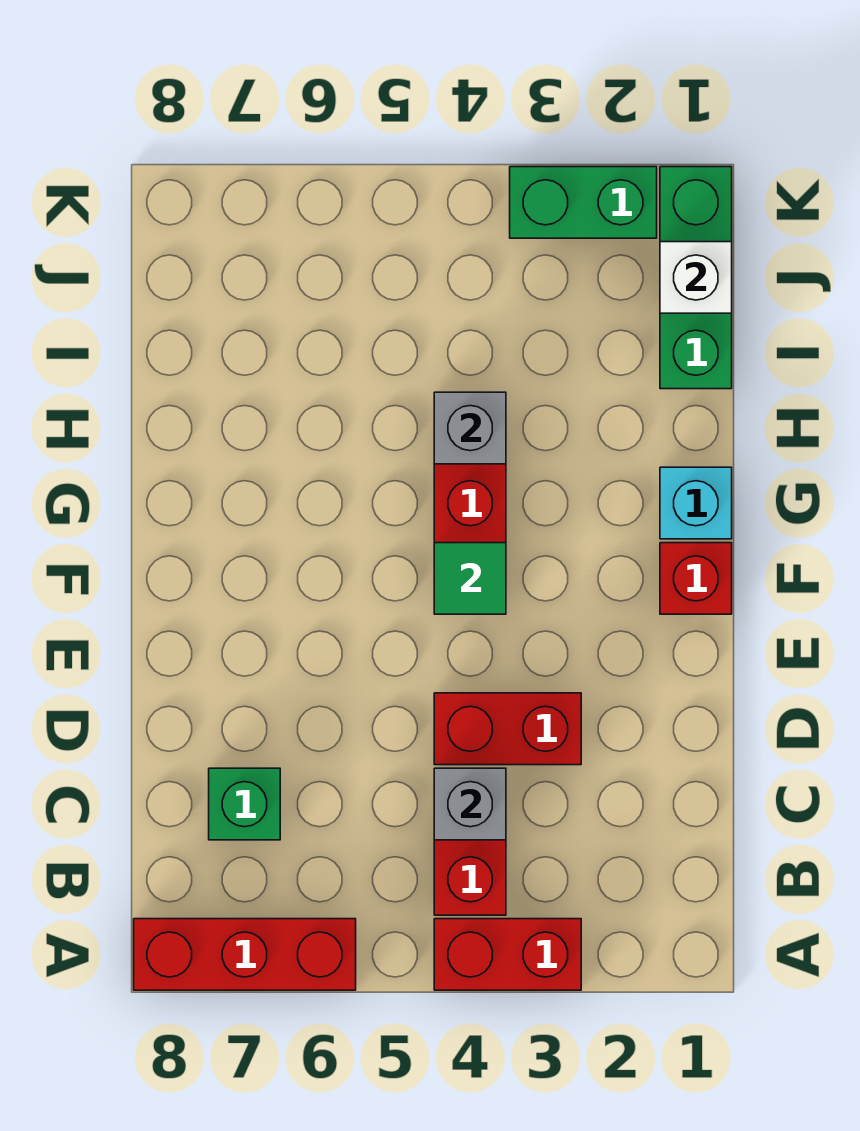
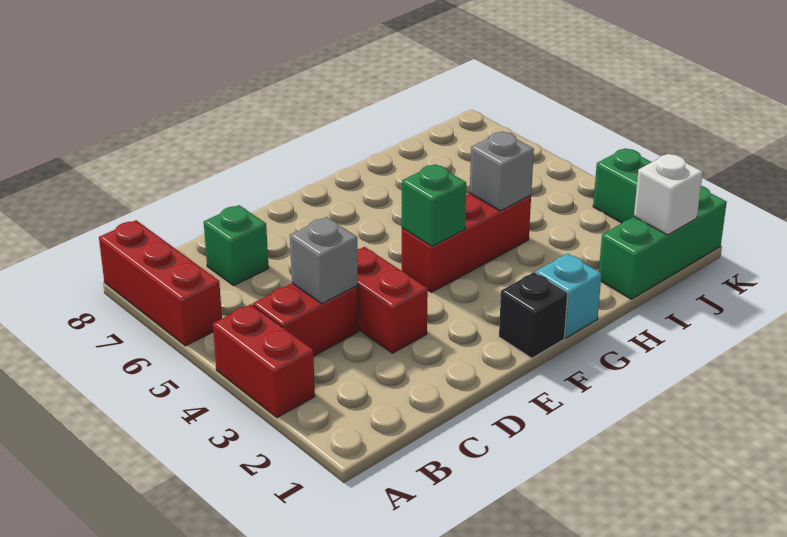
red brick F1 level 1 -> black brick F1 level 1
green tile F4 level 2 -> green brick F4 level 2

